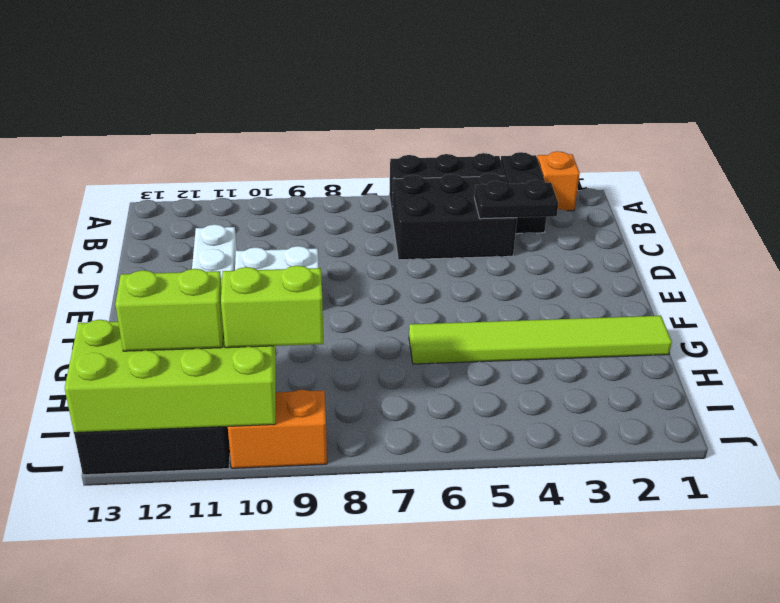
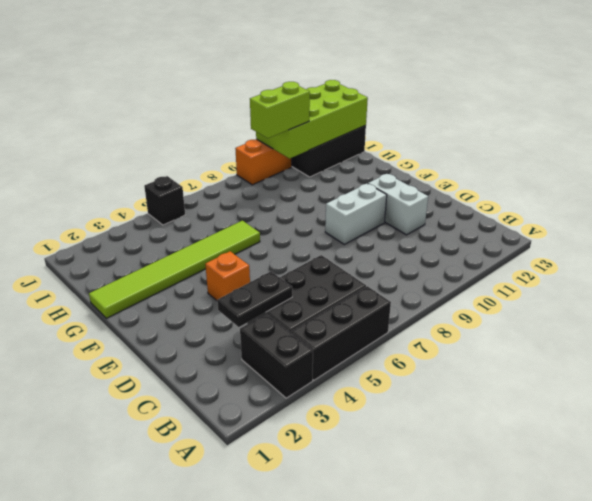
orange brick A2 level 1 -> orange brick E4 level 1
lime brick I11:I12 level 3 -> none
none -> black brick J5 level 1

